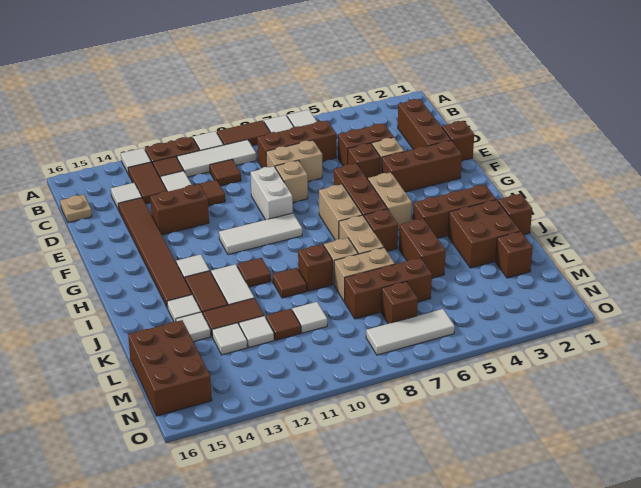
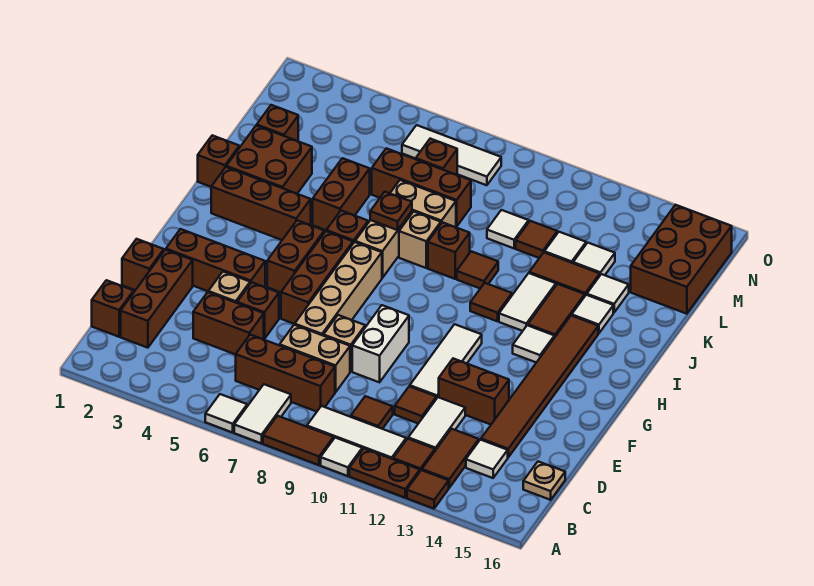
white tile A13 level 1 -> brown tile A13 level 1
none -> brown brick C1 level 1
tan brick G5:H5 level 1 -> brown brick G5:H5 level 1
tan brick G7:H7 level 1 -> tan brick E7:H7 level 1
white tile G9:G11 level 1 -> white tile E11:G11 level 1
none -> brown plate J7 level 2

